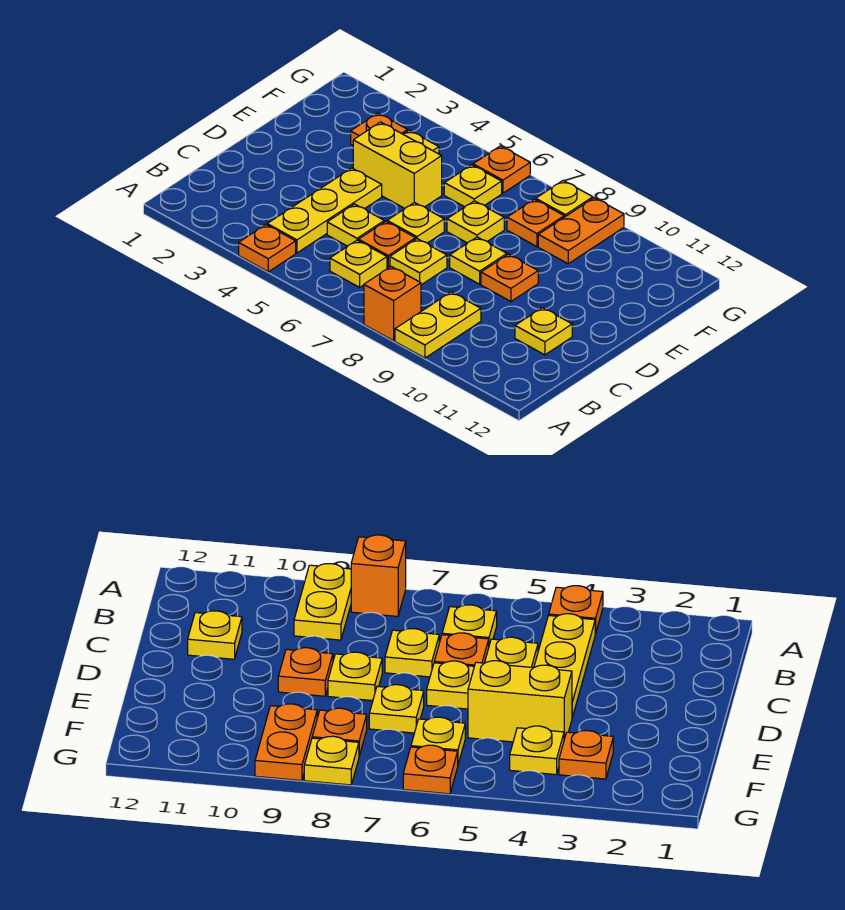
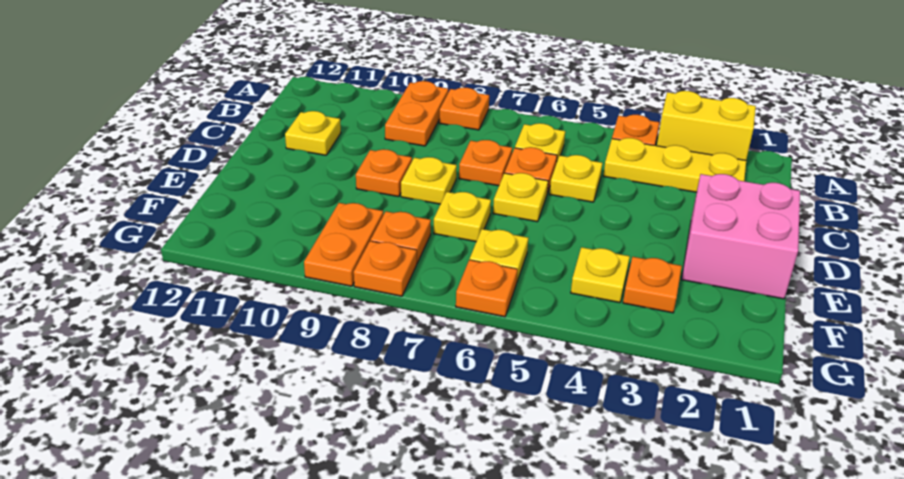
orange brick A8 level 1 -> orange plate A8 level 1
yellow plate A9:B9 level 1 -> orange plate A9:B9 level 1
yellow plate B4:D4 level 1 -> yellow plate B2:B4 level 1
yellow plate C7 level 1 -> orange plate C7 level 1
none -> pink brick D1:E2 level 1
yellow brick E4:E5 level 1 -> yellow brick A2:A3 level 1
yellow plate G8 level 1 -> orange plate G8 level 1

